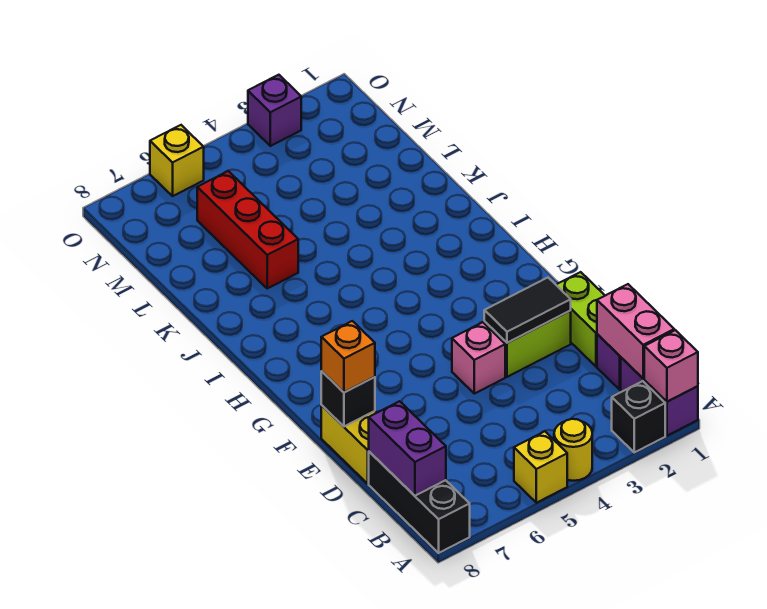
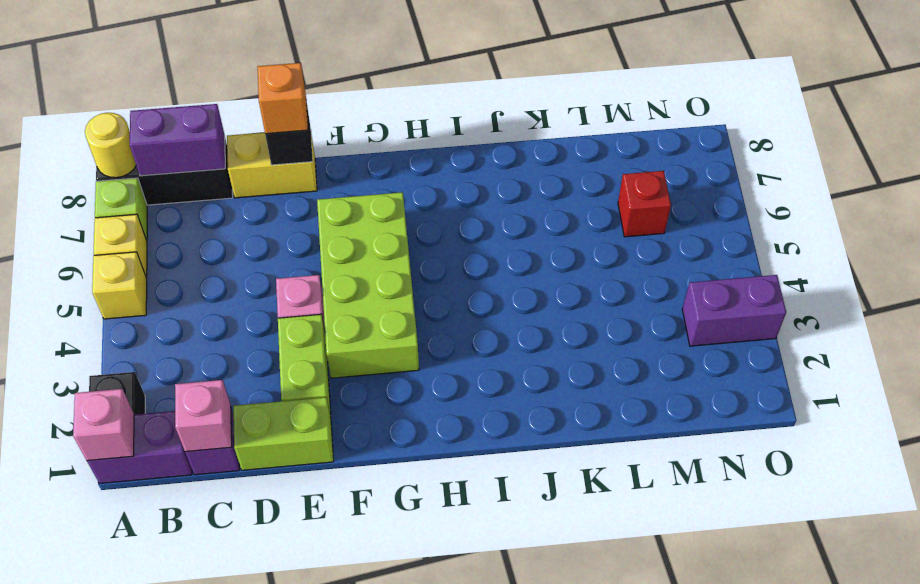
yellow round brick A4 level 1 -> yellow round brick A8 level 2
none -> lime brick A7 level 1
pink brick B1:C1 level 2 -> pink brick C1 level 2
black tile E2:E3 level 2 -> none
none -> lime brick F3:G6 level 1
red brick K6:M6 level 1 -> red brick M6 level 1
purple brick O3 level 1 -> purple brick N3:O3 level 1
yellow brick O6 level 1 -> yellow brick A6 level 1

